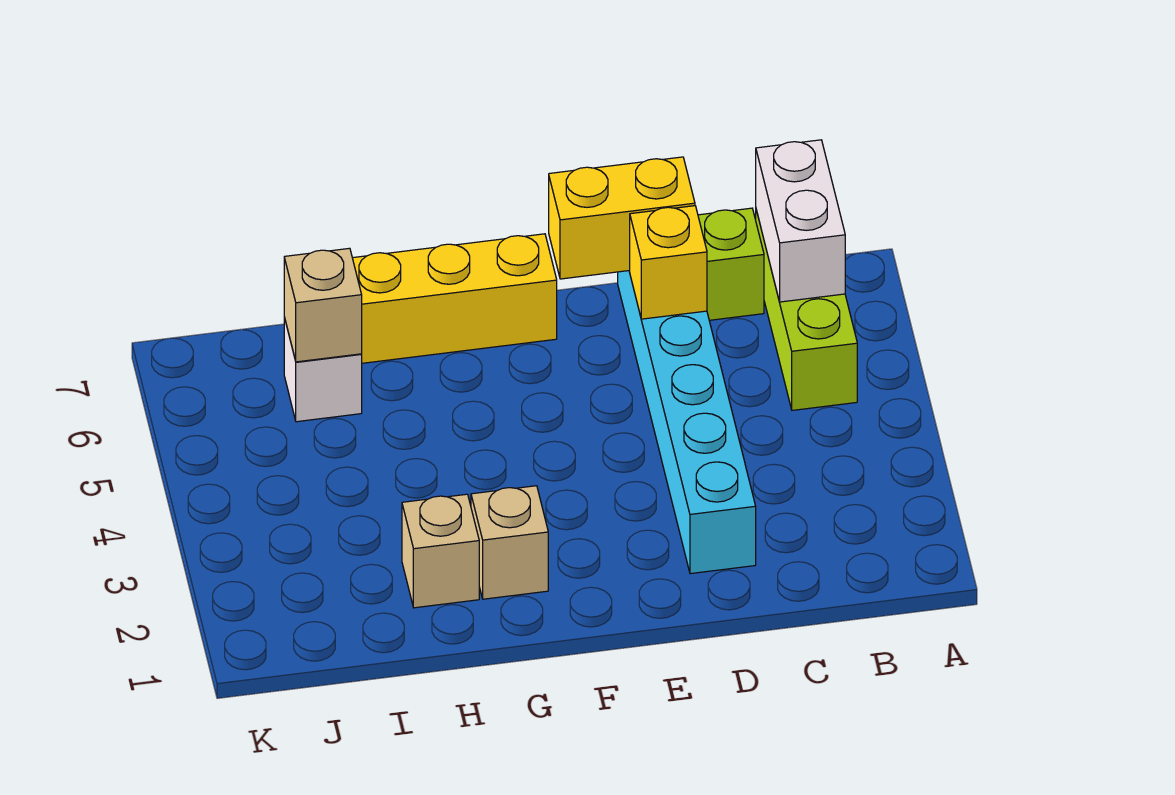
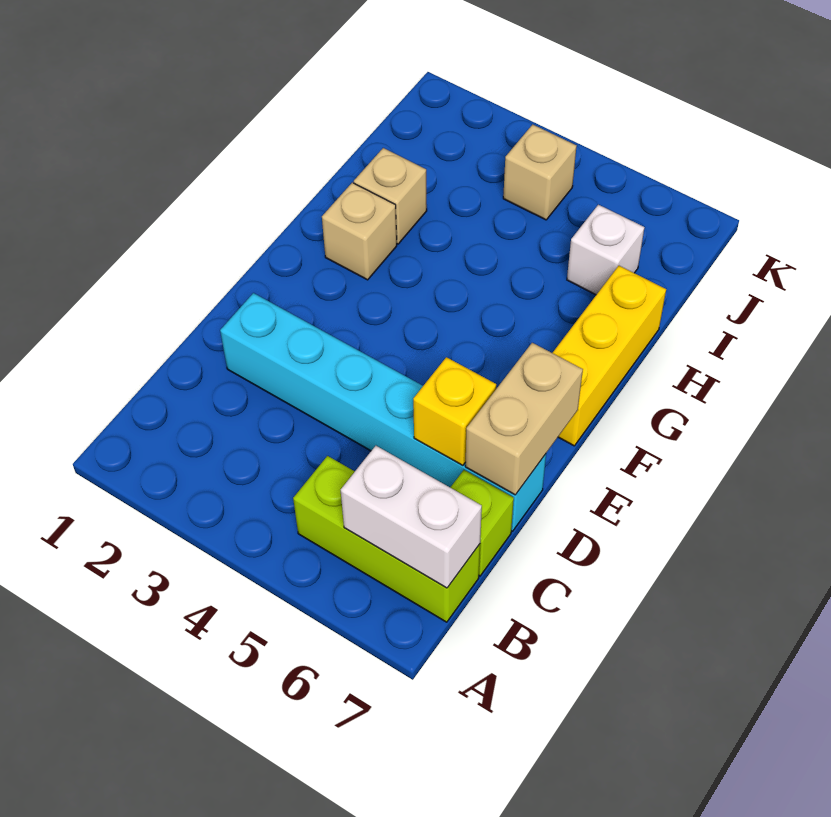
yellow brick D7:E7 level 2 -> tan brick D7:E7 level 2
tan brick I6 level 2 -> tan brick J4 level 1

